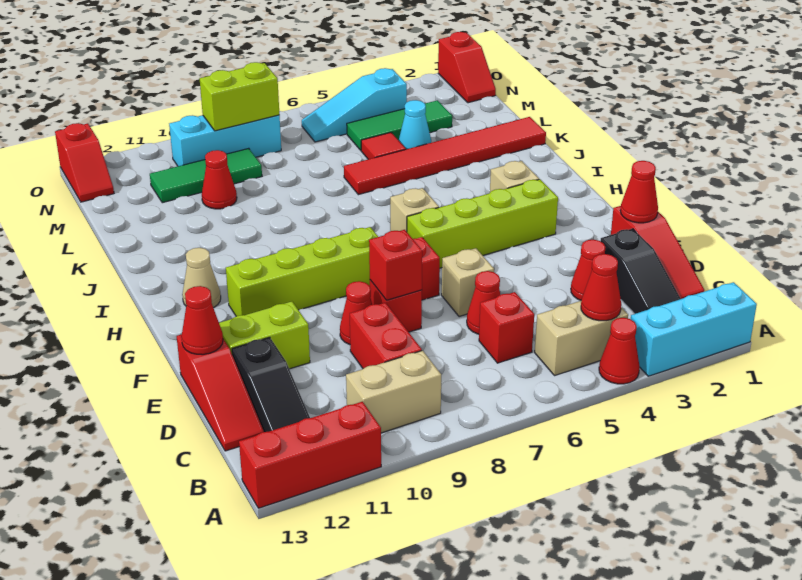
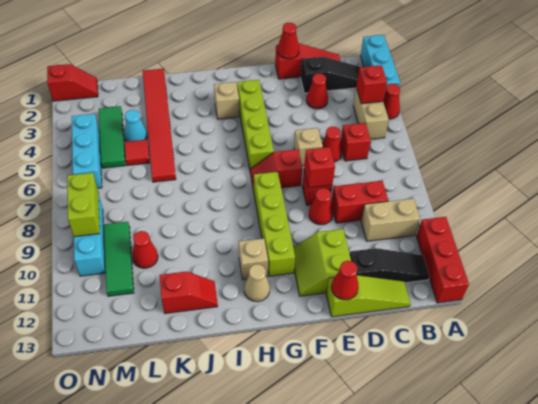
red cone B4 level 2 -> red brick B4 level 2
tan brick B9:B10 level 1 -> tan brick B10:C10 level 1
red slope C13:E13 level 1 top E -> lime slope C13:E13 level 1 top E
tan brick H6 level 1 -> tan brick H11 level 1
cyan slope N4:N6 level 1 top 4 -> cyan brick N4:N6 level 1
red slope N13:O13 level 1 top O -> red slope J12:K12 level 1 top K

